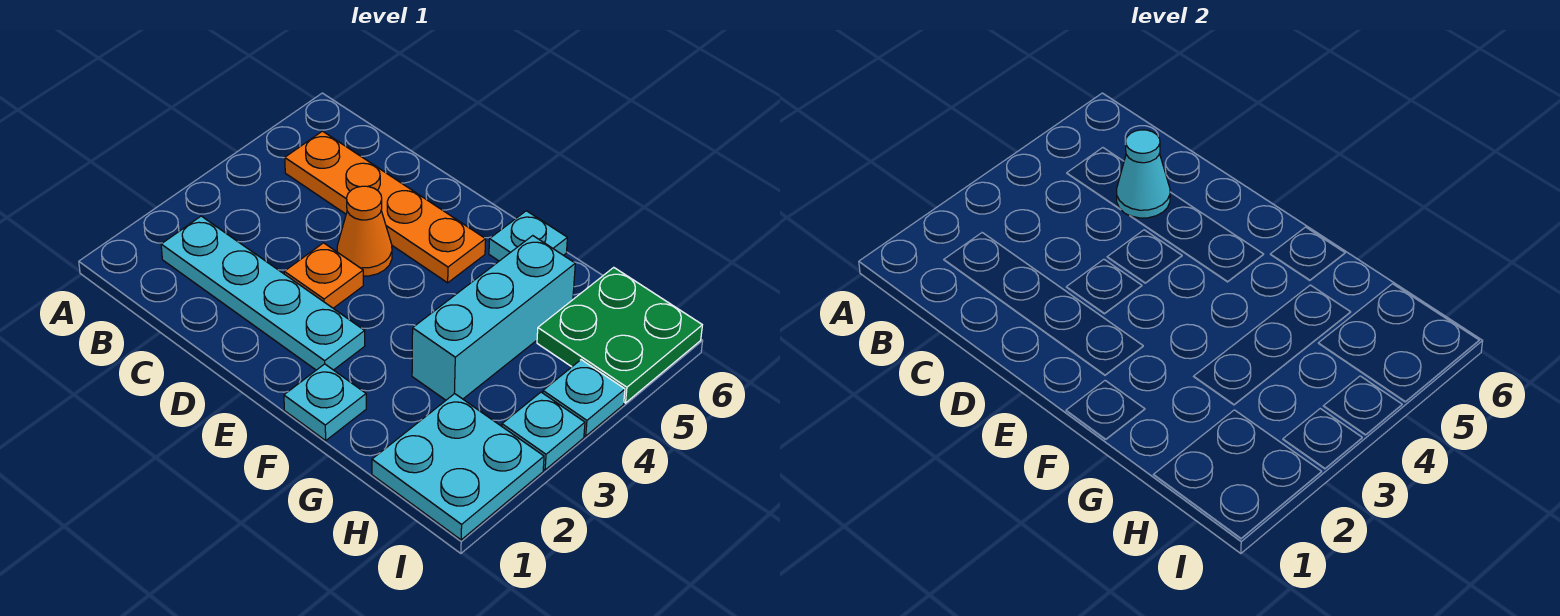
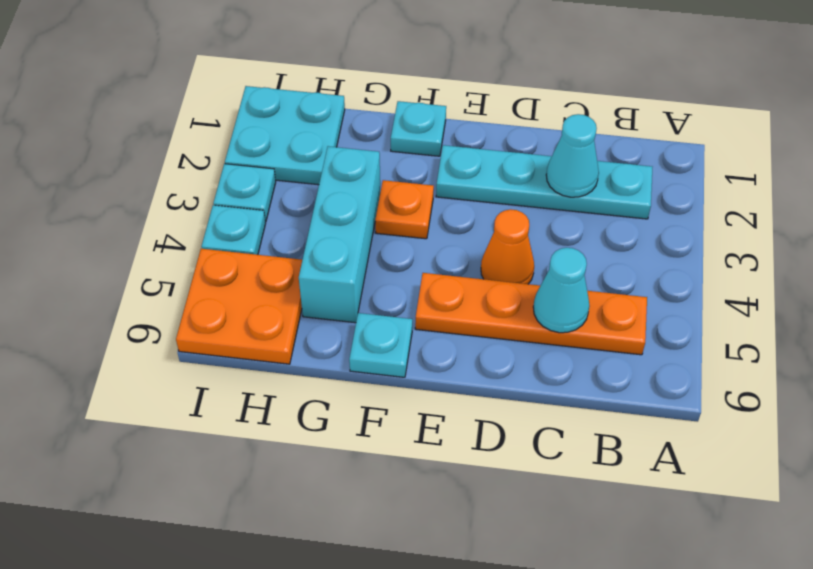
none -> cyan cone C2 level 2
orange plate D3 level 1 -> orange plate F3 level 1
green plate H5:I6 level 1 -> orange plate H5:I6 level 1

